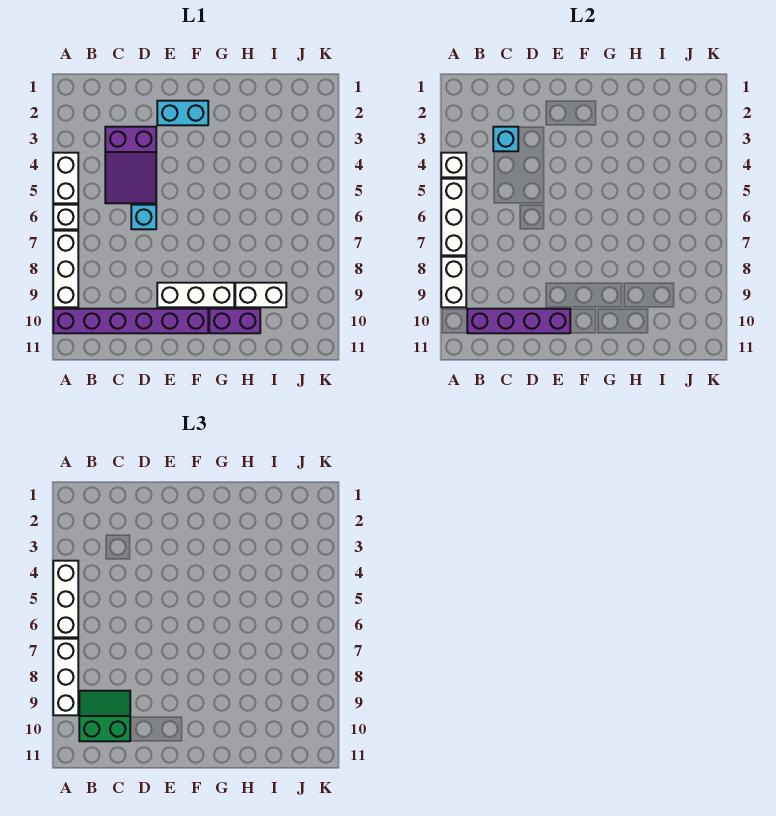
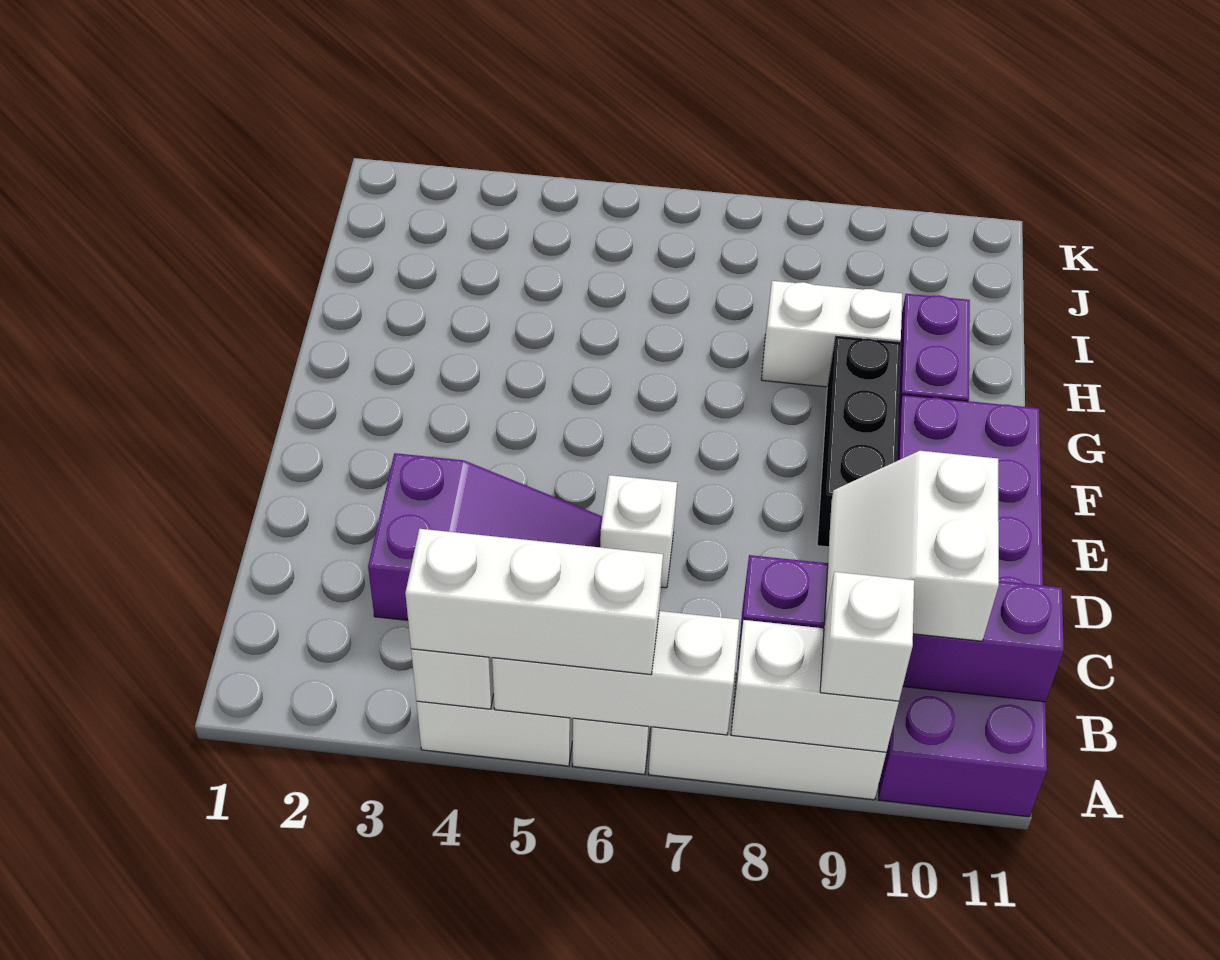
white brick A7:A9 level 3 -> white brick A9 level 3
purple brick A10:F10 level 1 -> purple brick A10:F11 level 1
green slope B9:C10 level 3 top 10 -> white slope B9:C10 level 3 top 10
purple brick B10:E10 level 2 -> purple brick B8:B11 level 2
cyan brick C3 level 2 -> none
cyan brick D6 level 1 -> white brick D6 level 1
cyan brick E2:F2 level 1 -> none
white brick E9:G9 level 1 -> black brick E9:G9 level 1
white brick H9:I9 level 1 -> white brick H8:H9 level 1

